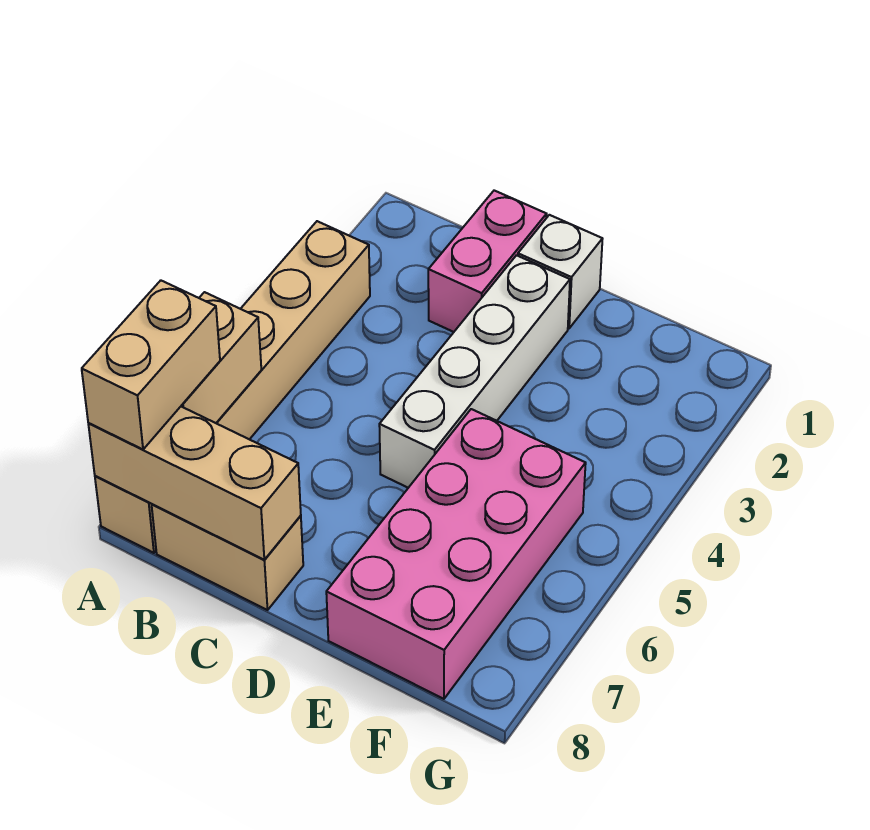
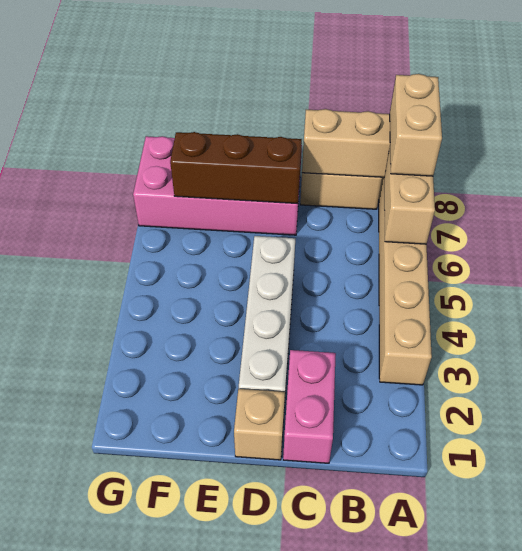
white brick D1 level 1 -> tan brick D1 level 1
none -> brown brick D7:F7 level 2
pink brick E5:F8 level 1 -> pink brick D7:G8 level 1

